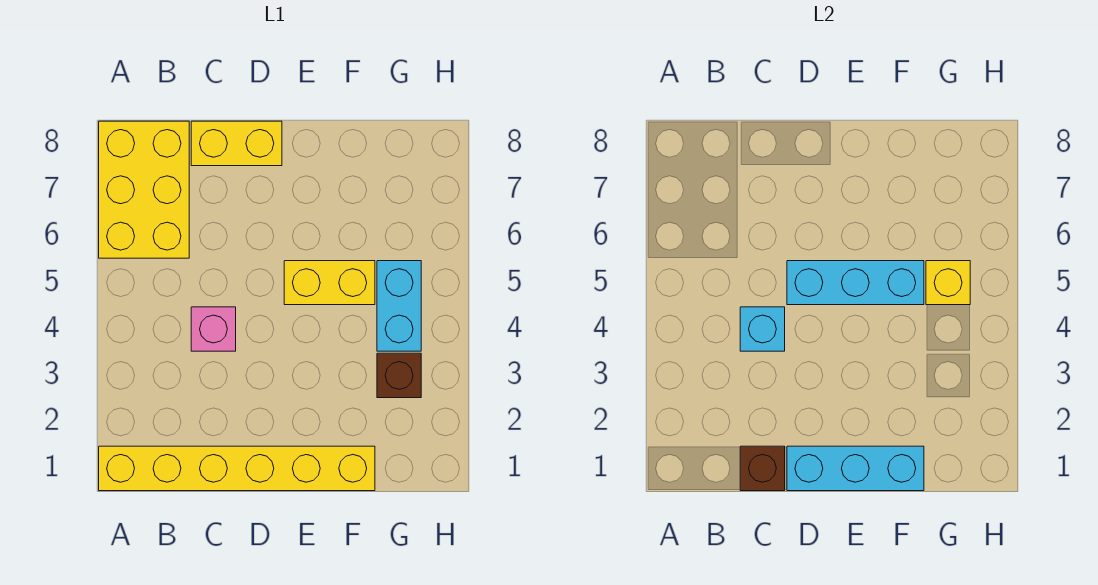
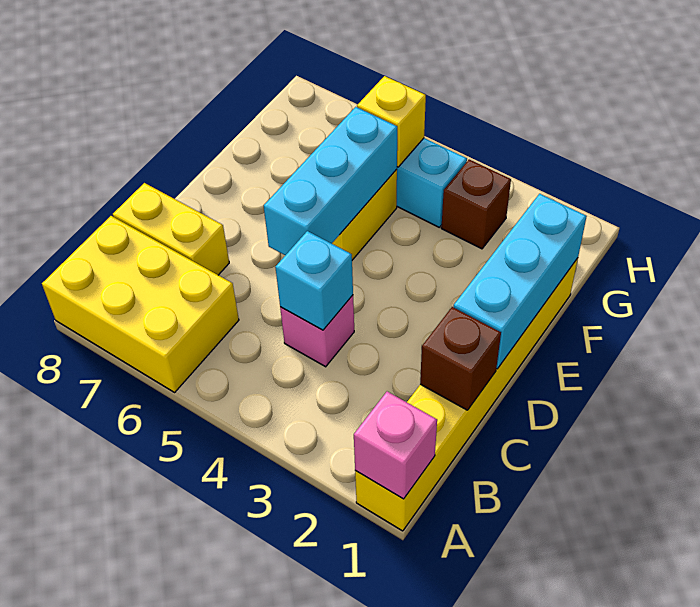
none -> pink brick A1 level 2
yellow brick C8:D8 level 1 -> yellow brick C7:C8 level 1

